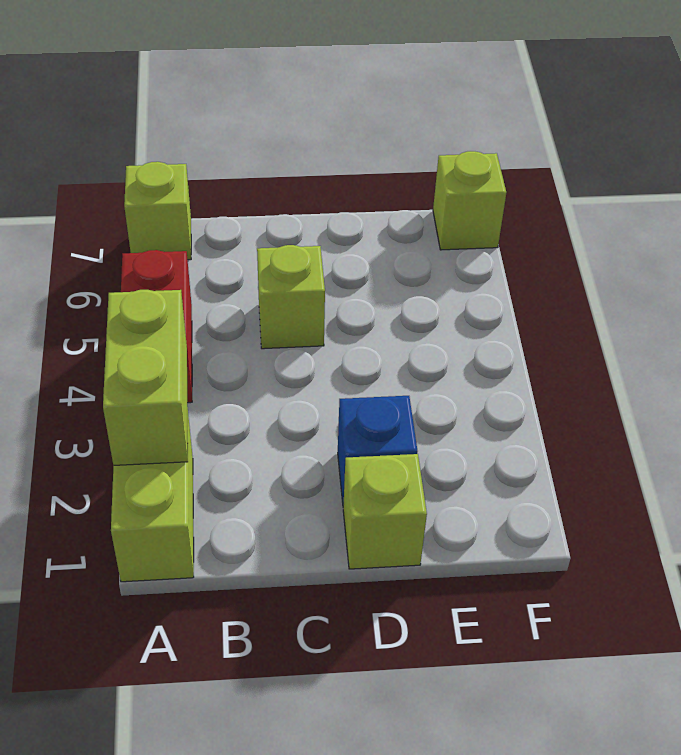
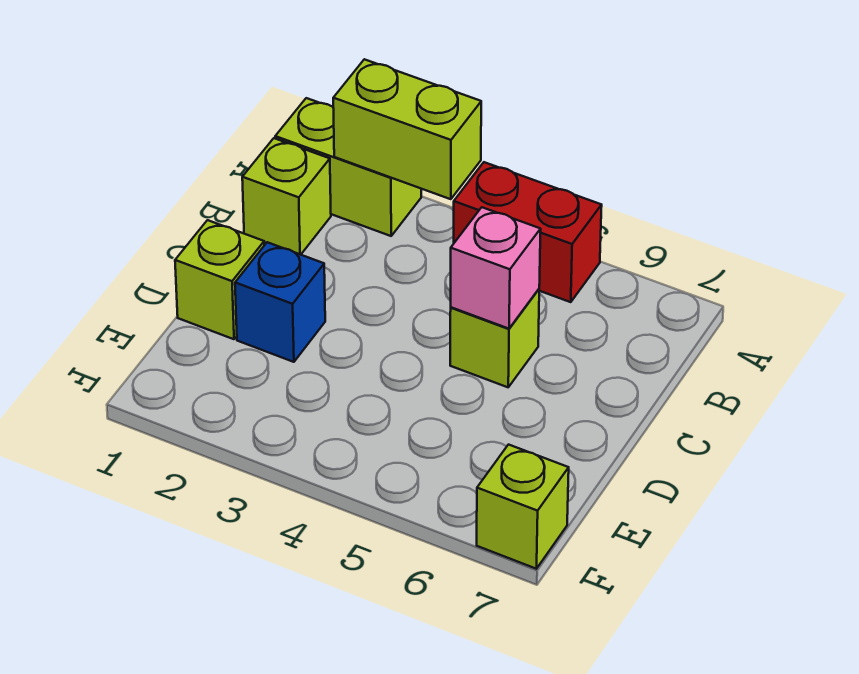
lime brick A7 level 1 -> lime brick B1 level 1
none -> pink brick C5 level 2

